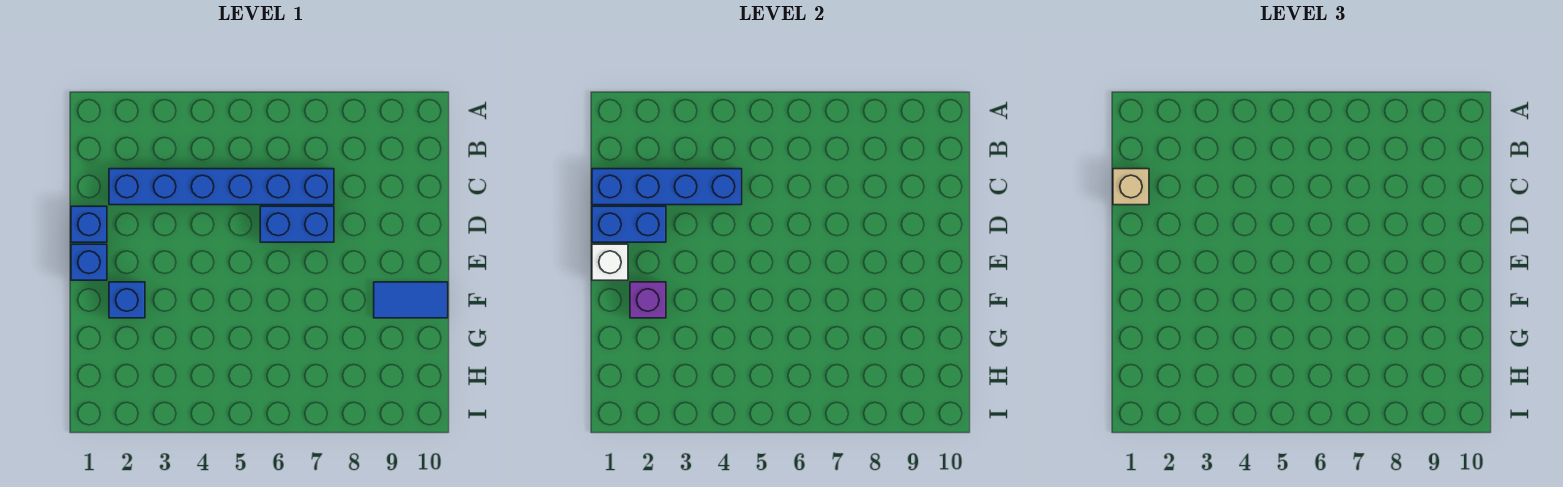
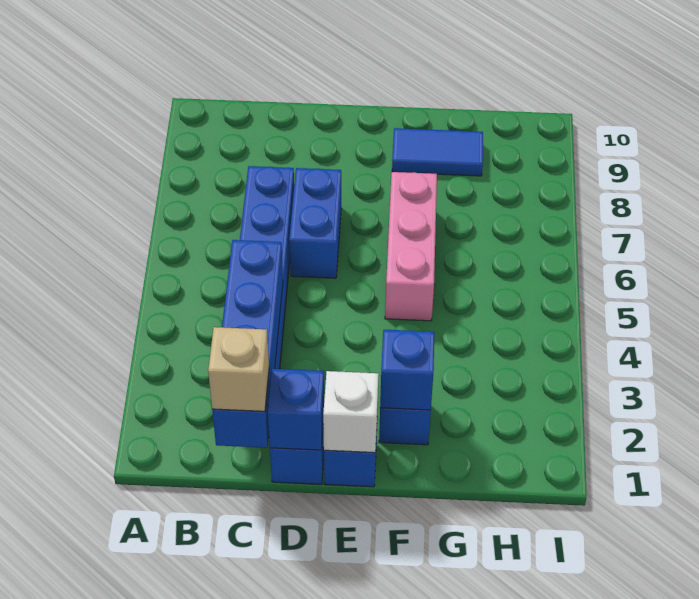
blue brick D1:D2 level 2 -> blue brick D1 level 2
purple brick F2 level 2 -> blue brick F2 level 2
none -> pink brick F5:F7 level 1
blue tile F9:F10 level 1 -> blue tile F9:G9 level 1

